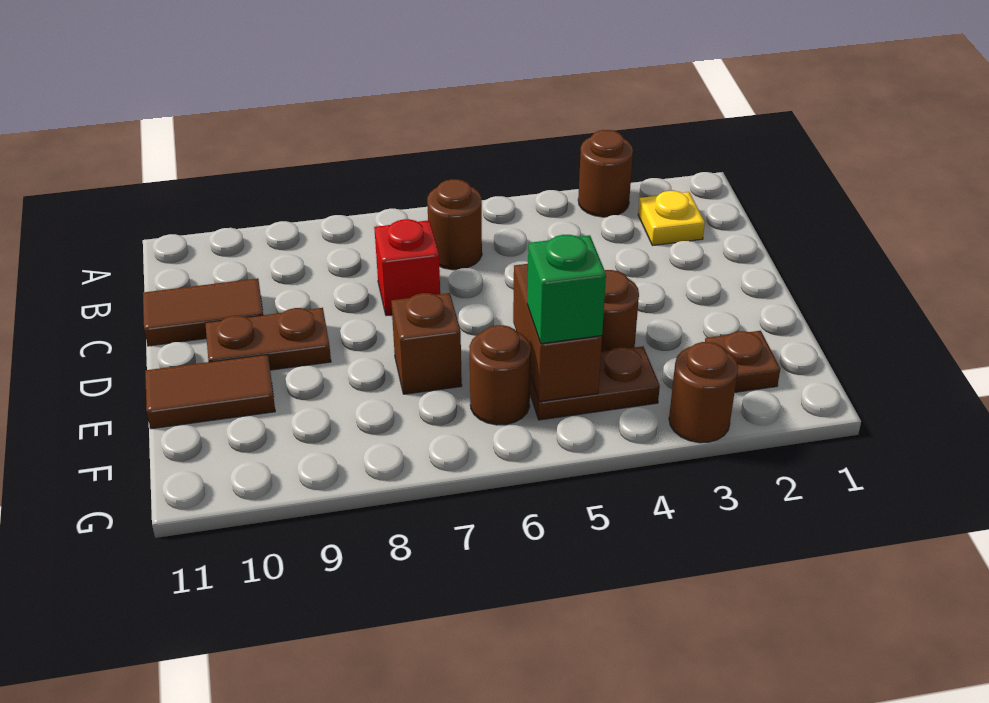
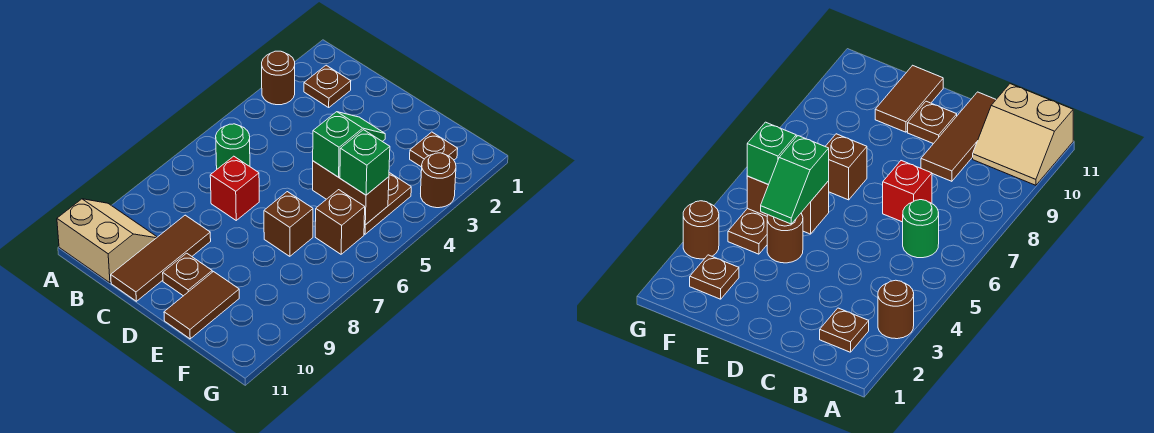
none -> tan slope A10:B11 level 1 top 11
yellow plate B2 level 1 -> brown plate B2 level 1
brown round brick B6 level 1 -> green round brick B6 level 1
brown tile C10:C11 level 1 -> brown tile C9:C11 level 1
brown plate D9:D10 level 1 -> brown plate D10 level 1
none -> green slope E4:E5 level 3 top 5
brown round brick F6 level 1 -> brown brick F6 level 1

